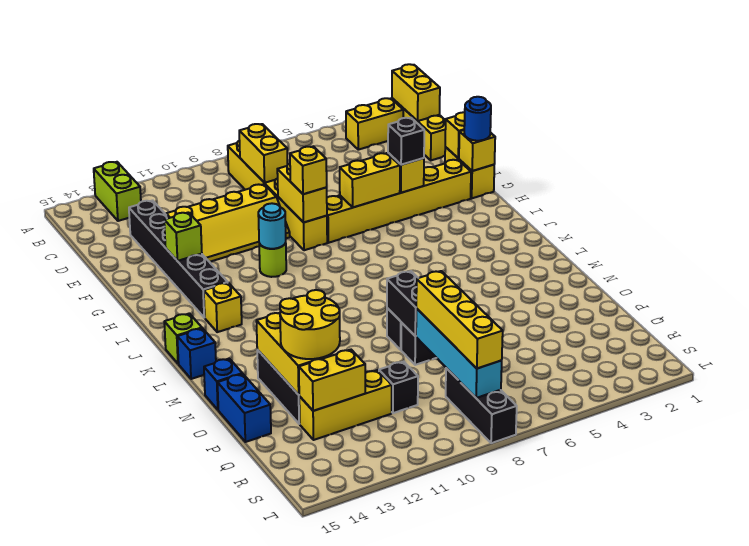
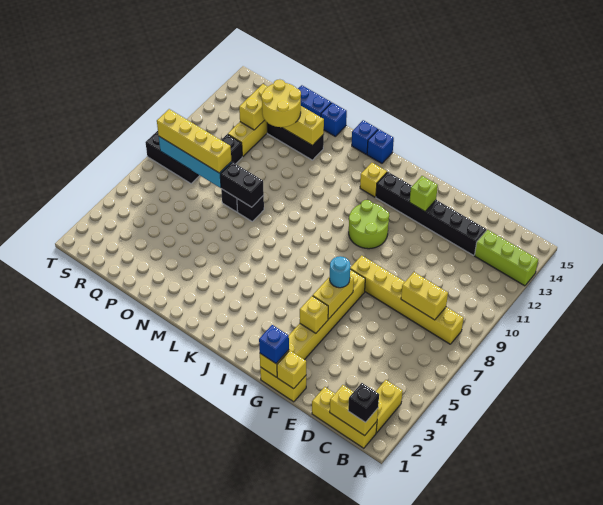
lime brick A13:B13 level 1 -> lime brick A13:C13 level 1
yellow slope E9:F12 level 1 top E -> none
yellow brick F8:G8 level 2 -> none
blue round brick G1 level 3 -> blue brick G1 level 3
black brick G4 level 3 -> black brick B1 level 3
yellow brick G8 level 3 -> none
lime round brick H10 level 1 -> lime round brick H10:I11 level 1
cyan round brick H10 level 2 -> cyan round brick G6 level 3
lime brick K15 level 1 -> blue brick K15 level 1

